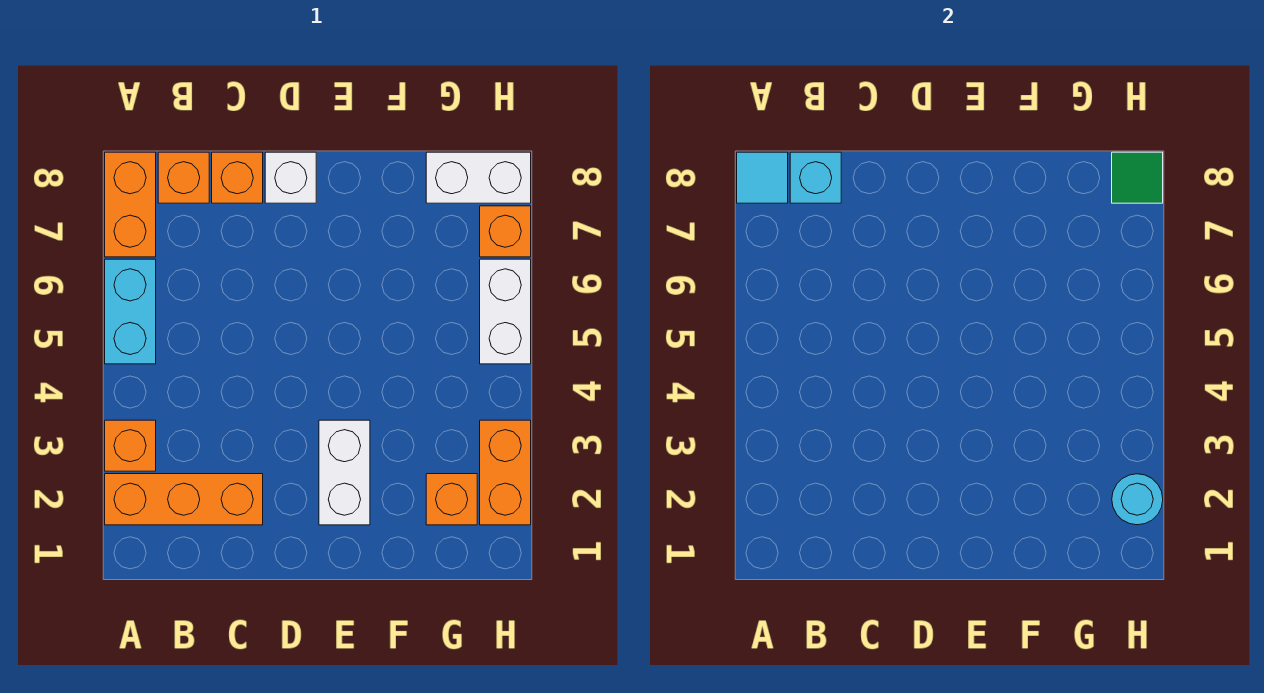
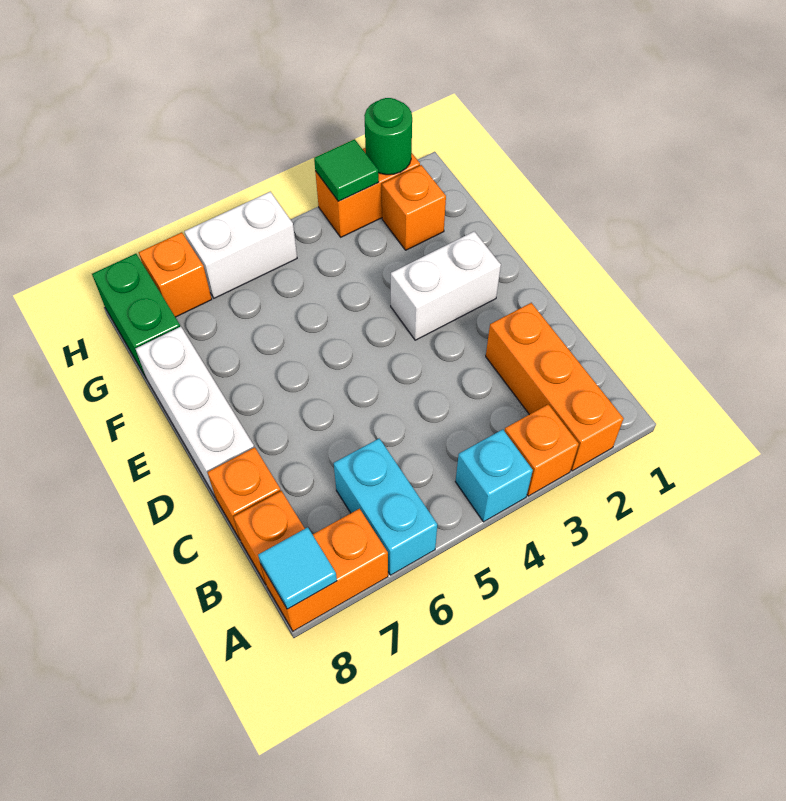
cyan brick A5:A6 level 1 -> cyan brick A6:B6 level 1
cyan brick B8 level 2 -> cyan brick A4 level 1
white brick D8 level 1 -> white brick D8:F8 level 1
white brick G8:H8 level 1 -> green brick G8:H8 level 1
cyan round brick H2 level 2 -> green round brick H2 level 2
green tile H8 level 2 -> green tile H3 level 2

